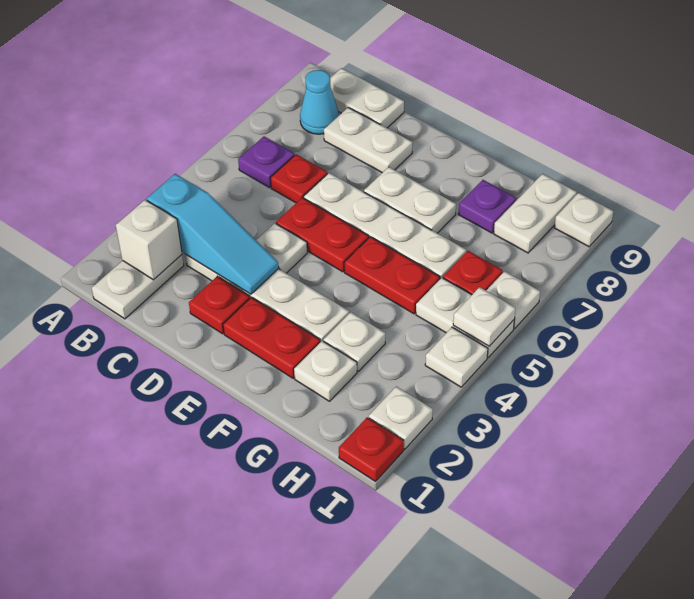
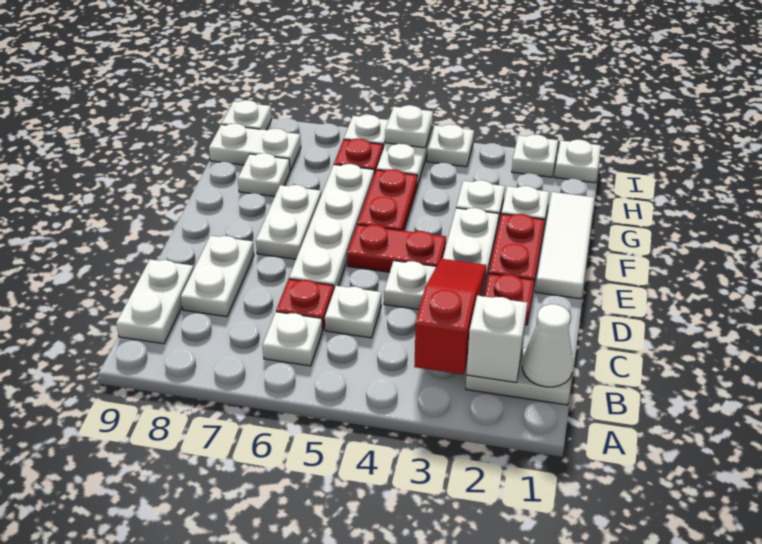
none -> white cone B1 level 2
cyan slope B3:D3 level 2 top B -> red slope B3:D3 level 2 top B
purple plate B6 level 1 -> white plate B6 level 1
cyan cone B8 level 1 -> none
none -> white plate C5 level 1
red plate D5:E5 level 1 -> red plate E4:E5 level 1
none -> white tile E1:G1 level 1
purple plate G8 level 1 -> white plate G8 level 1
red plate I1 level 1 -> white plate I1 level 1

